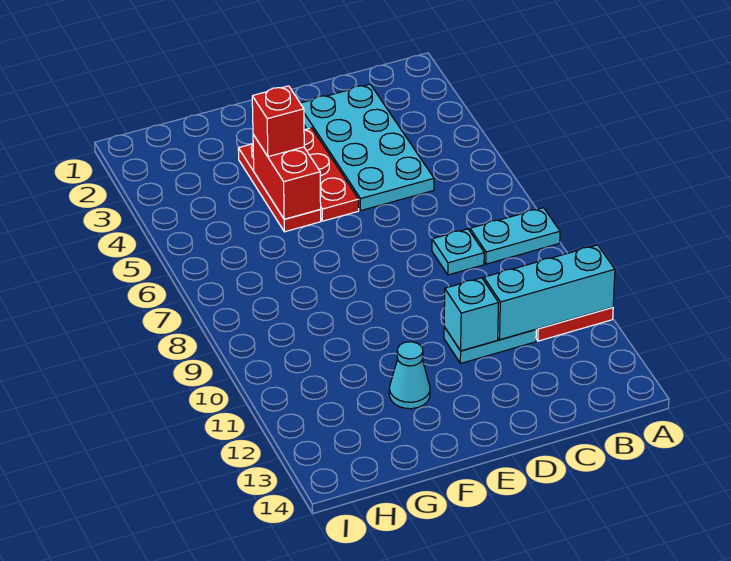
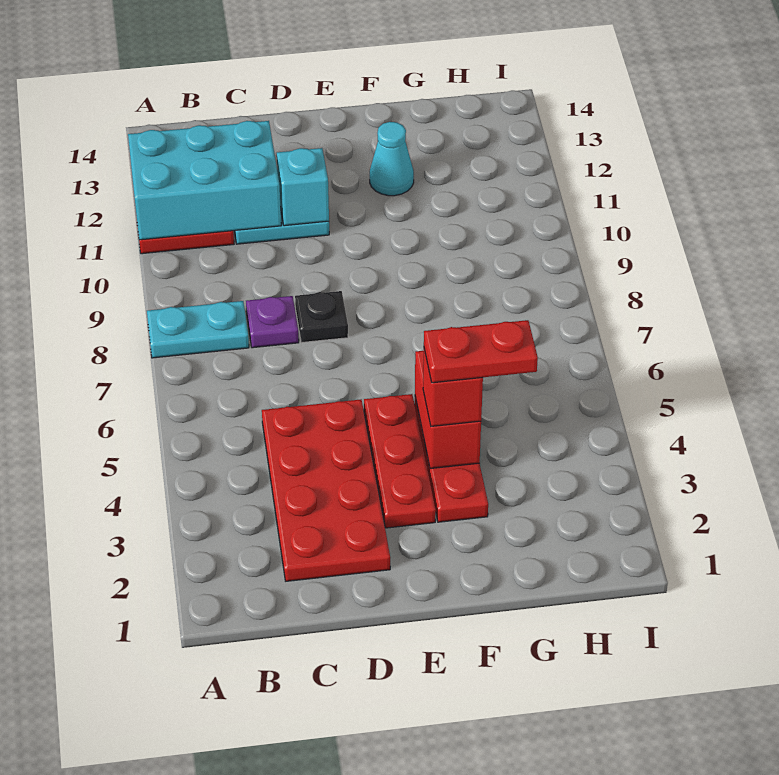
cyan brick A11:C11 level 2 -> cyan brick A11:C12 level 2
cyan plate C2:D5 level 1 -> red plate C2:D5 level 1
cyan plate C8 level 1 -> purple plate C8 level 1
none -> black plate D8 level 1
none -> red plate F4:G4 level 4

